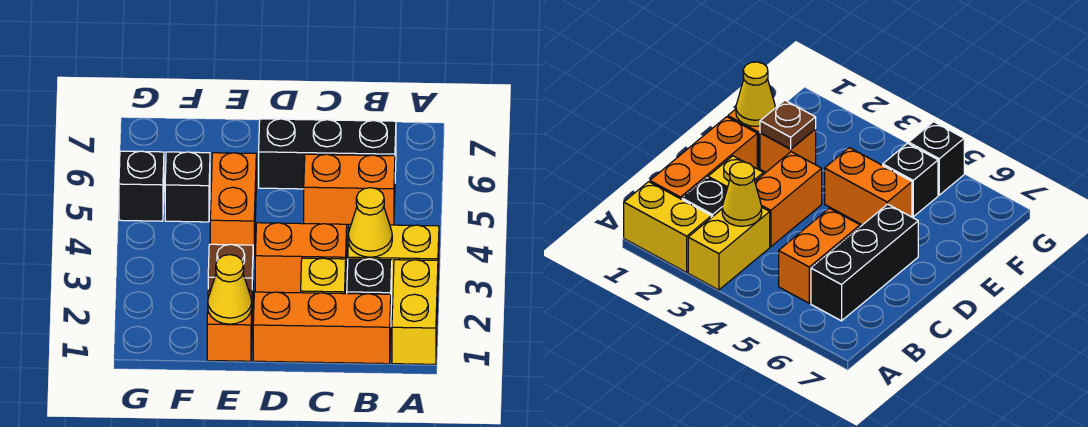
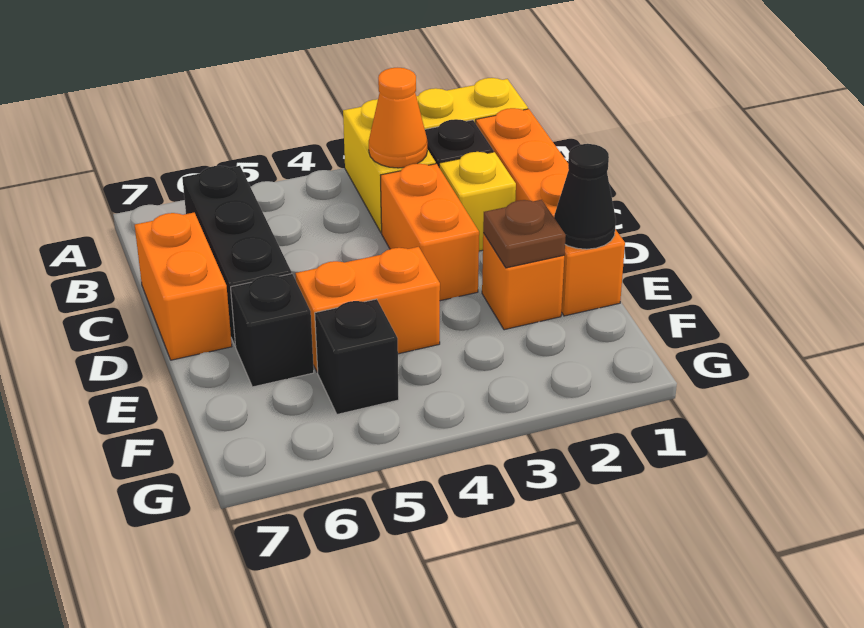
yellow cone B3 level 2 -> orange cone B3 level 2
orange brick B5:C5 level 1 -> orange brick C7:D7 level 1
yellow cone E1 level 2 -> black cone E1 level 2
black brick G5 level 1 -> black brick E6 level 1

